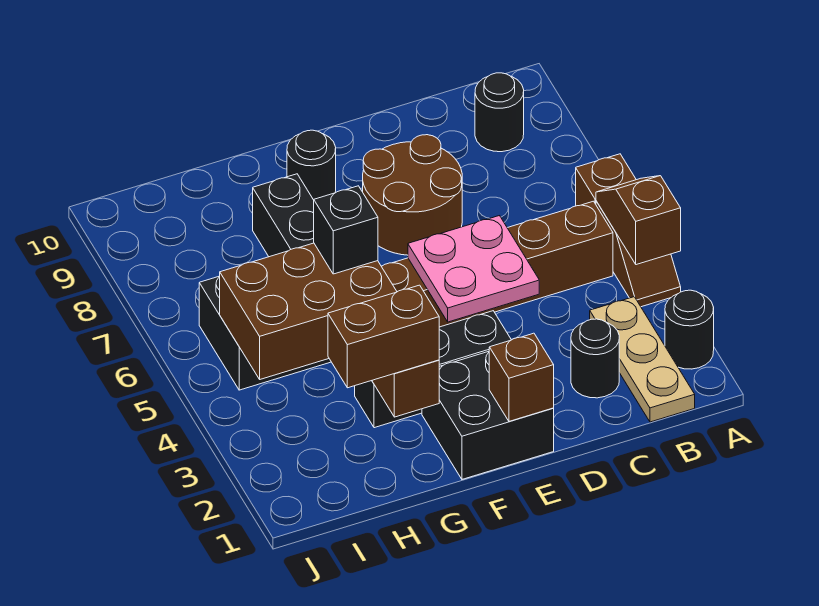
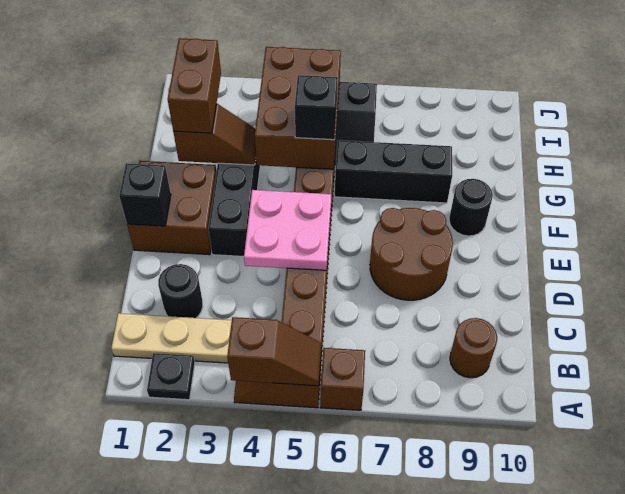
black round brick A2 level 1 -> black plate A2 level 1
black round brick B9 level 1 -> brown round brick B9 level 1
black brick E1:F2 level 1 -> brown brick E1:F2 level 1
brown brick E1 level 2 -> black brick E1 level 2

